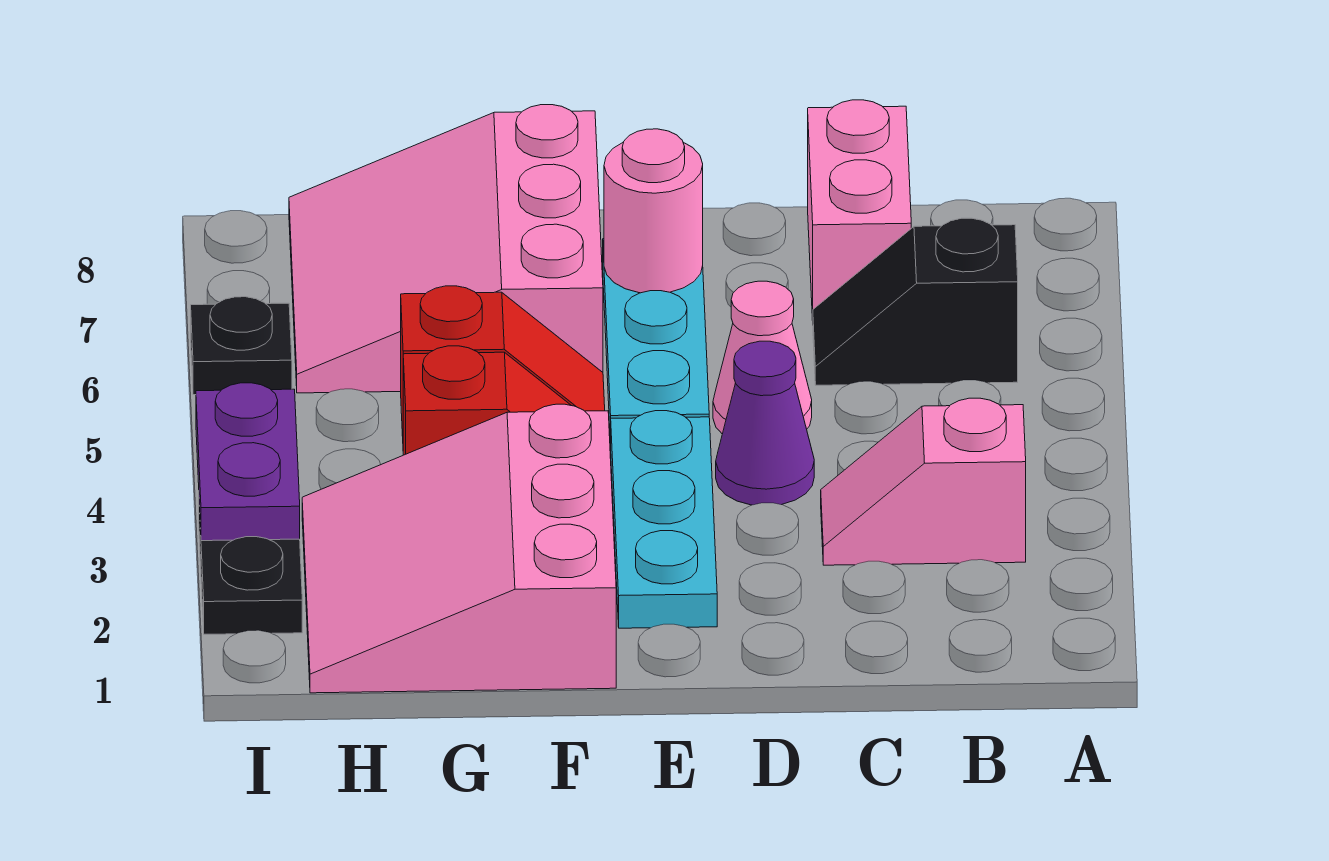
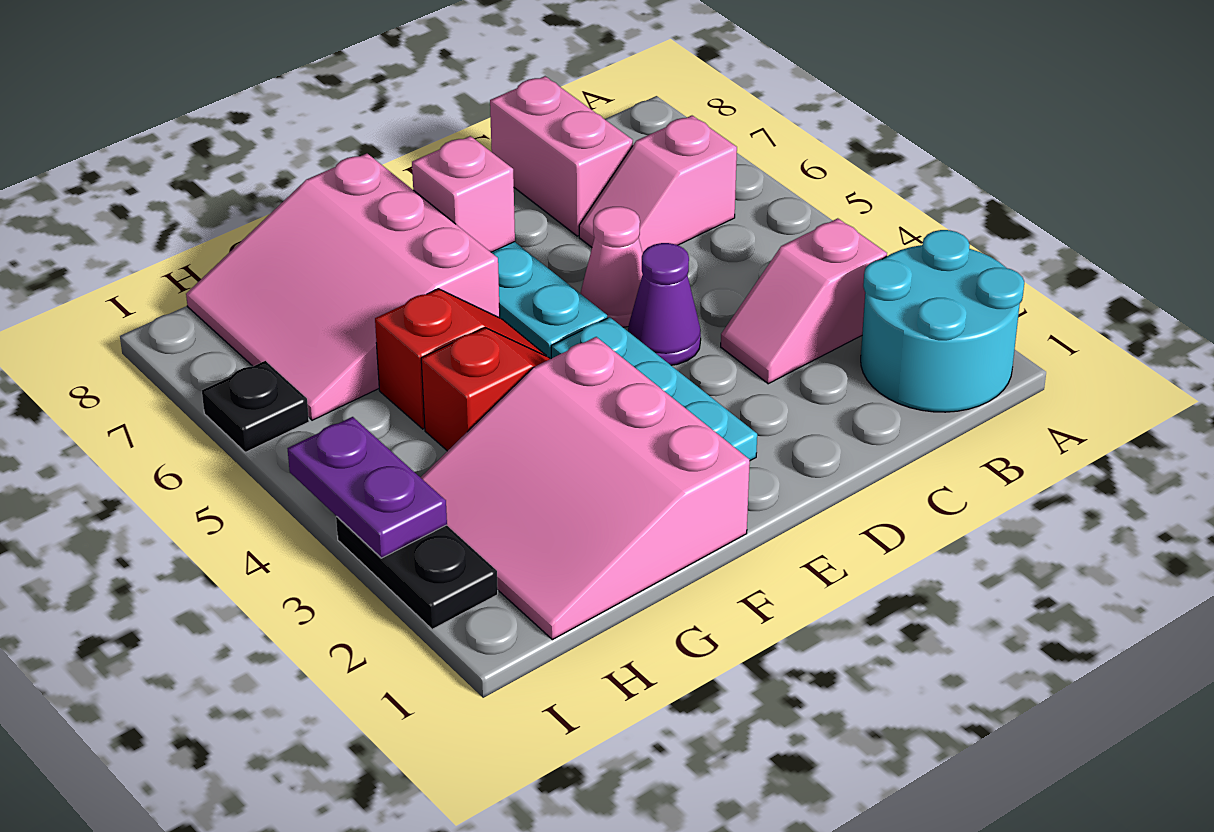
none -> cyan round brick A1:B2 level 1
black slope B6:C6 level 1 top B -> pink slope B6:C6 level 1 top B
pink round brick E7 level 2 -> pink brick E7 level 2

